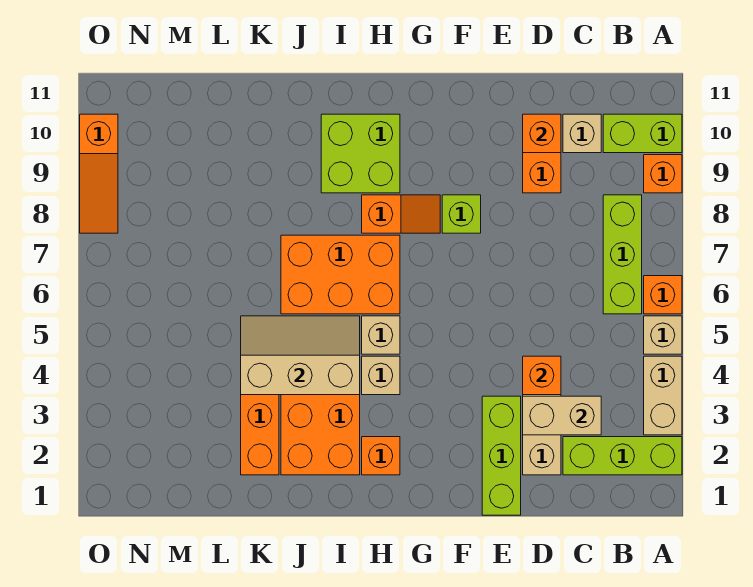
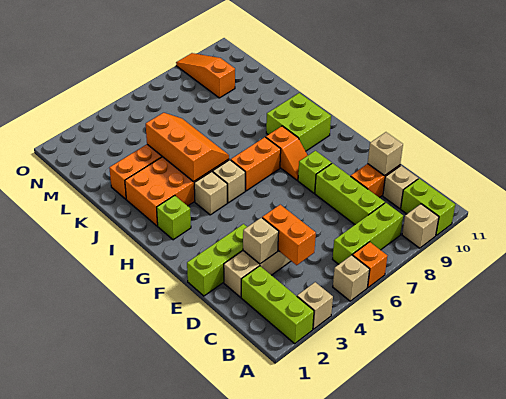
tan brick A3:A4 level 1 -> tan brick A3 level 1
orange brick A9 level 1 -> tan brick A9 level 1
tan brick C3:D3 level 2 -> tan brick D3 level 2
none -> lime brick C8:E8 level 1
orange brick D4 level 2 -> orange brick C4:D4 level 2
orange brick D10 level 2 -> tan brick D10 level 2
orange brick H2 level 1 -> lime brick H2 level 1
orange brick H6:J7 level 1 -> orange brick H6:H7 level 1
tan slope I4:K5 level 2 top 4 -> orange slope I4:K5 level 2 top 4
orange slope O8:O10 level 1 top 10 -> orange slope M9:O9 level 1 top M

